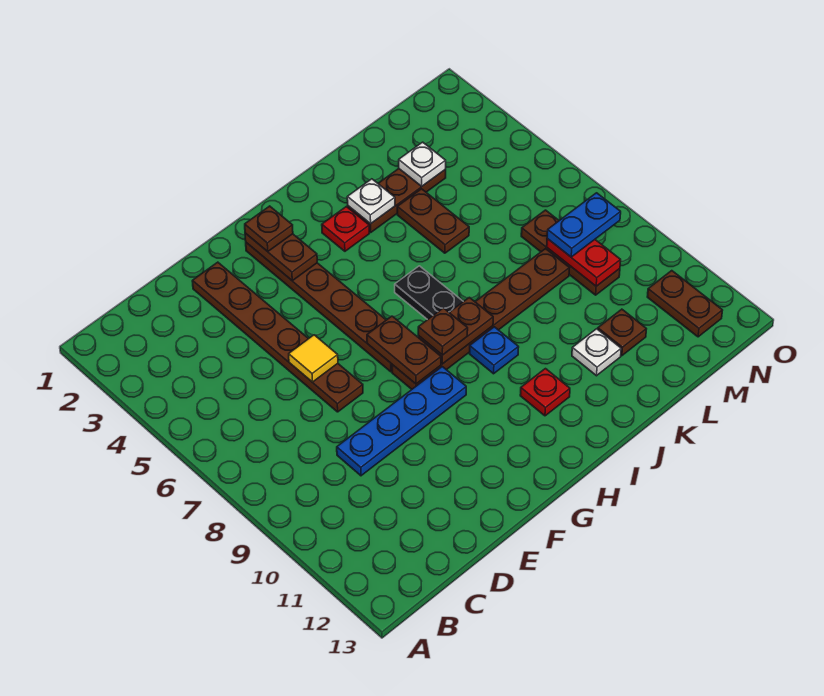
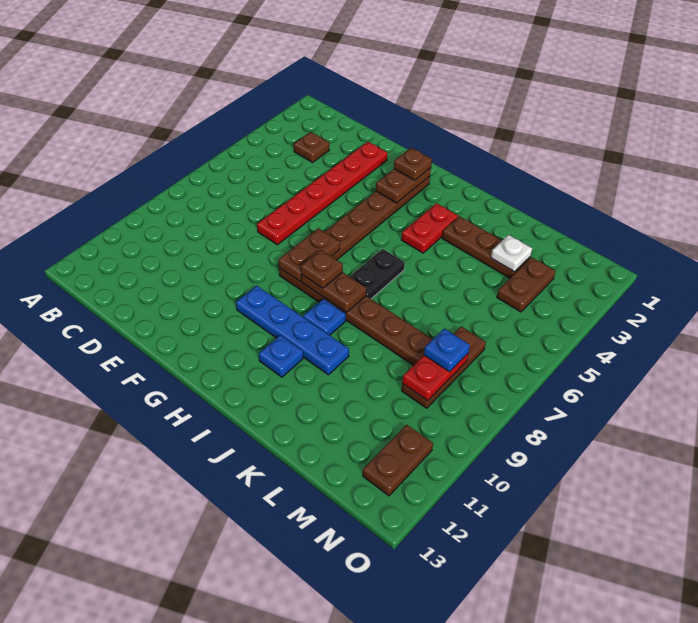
blue plate D9:G9 level 1 -> blue plate G10:J10 level 1
brown plate E2:E7 level 1 -> red plate E2:E7 level 1
yellow tile E6 level 2 -> none
red plate I3 level 1 -> red plate I3:I4 level 1
red plate I11 level 1 -> blue plate I11 level 1
white plate J3 level 2 -> none
brown plate K4:K5 level 1 -> brown plate M3:M4 level 1
white plate K11 level 1 -> none
brown plate L11 level 1 -> brown plate C3 level 1
blue plate M8:N8 level 3 -> blue plate M8 level 3

